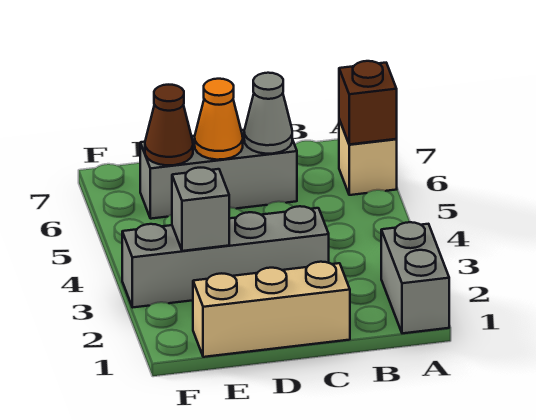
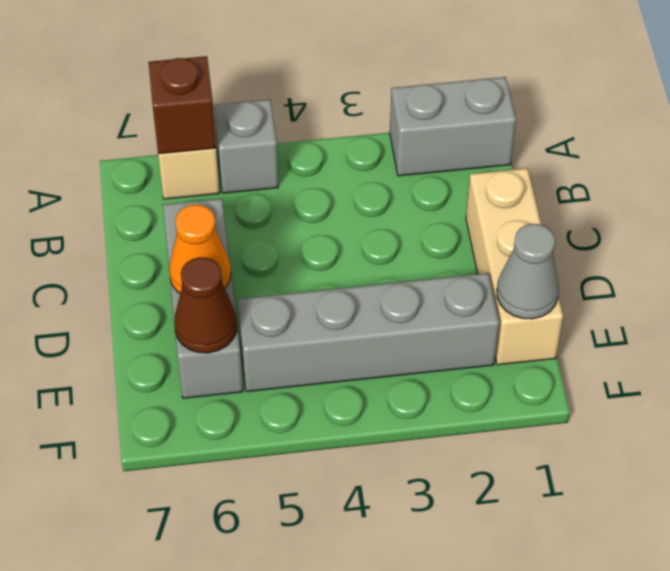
grey brick C3:F3 level 1 -> grey brick E2:E5 level 1
grey cone C6 level 2 -> grey cone E1 level 2
grey brick E3 level 2 -> grey brick A5 level 1

